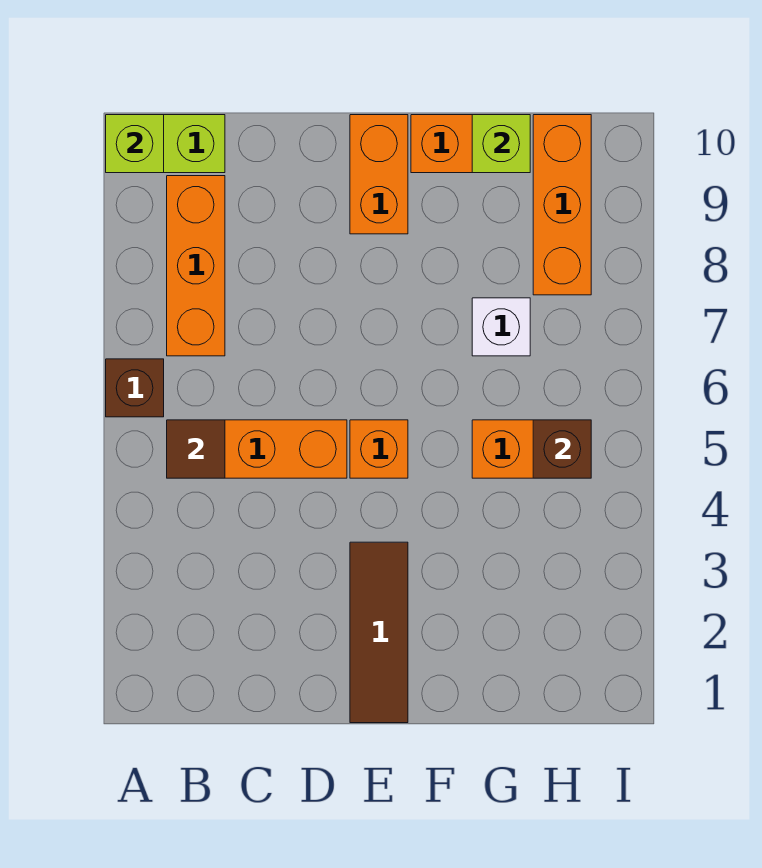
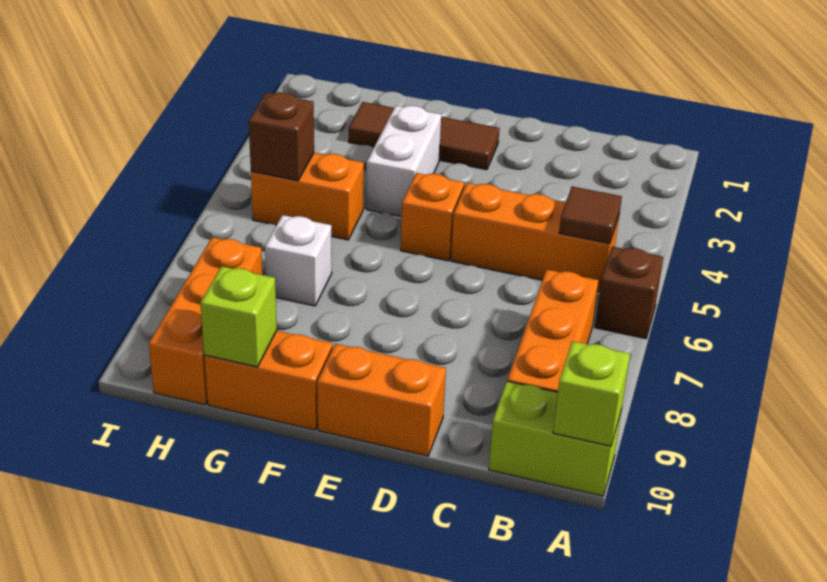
brown tile E1:E3 level 1 -> brown tile E2:G2 level 1
orange brick E9:E10 level 1 -> orange brick D10:E10 level 1
none -> white brick F3:F4 level 1

